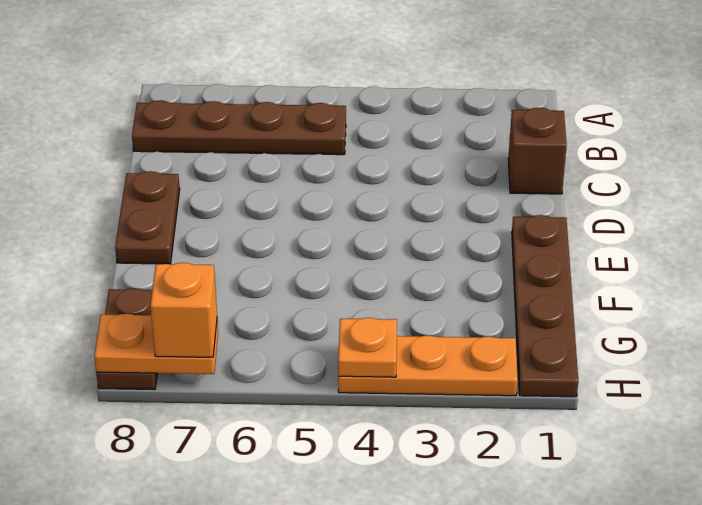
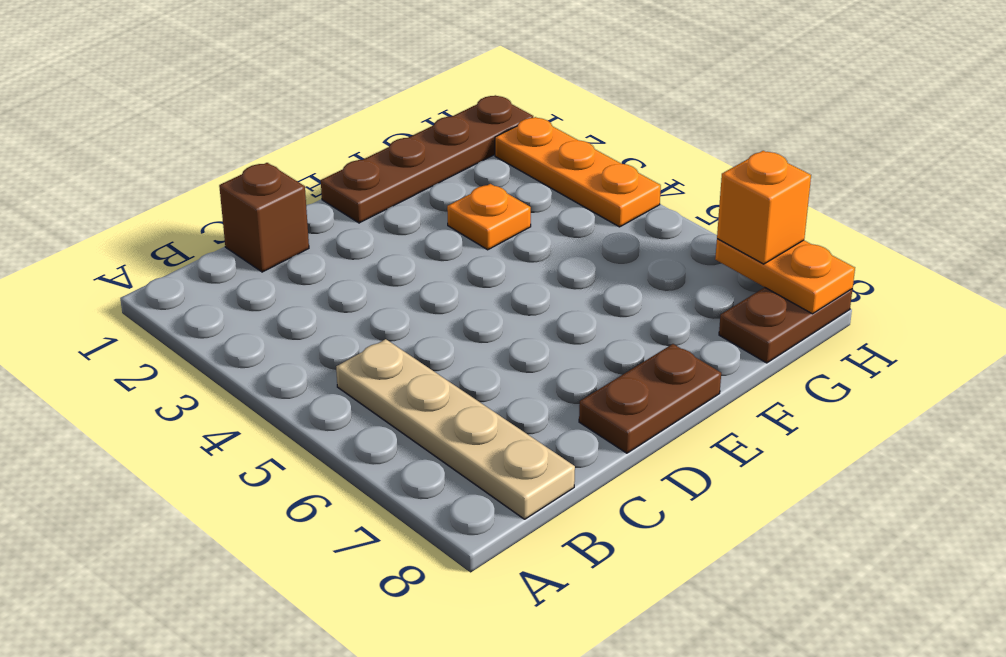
brown plate B5:B8 level 1 -> tan plate B5:B8 level 1
orange plate H4 level 2 -> orange plate F3 level 1

